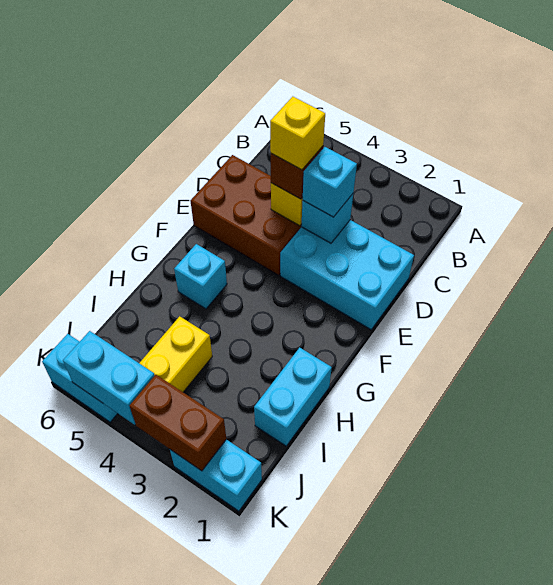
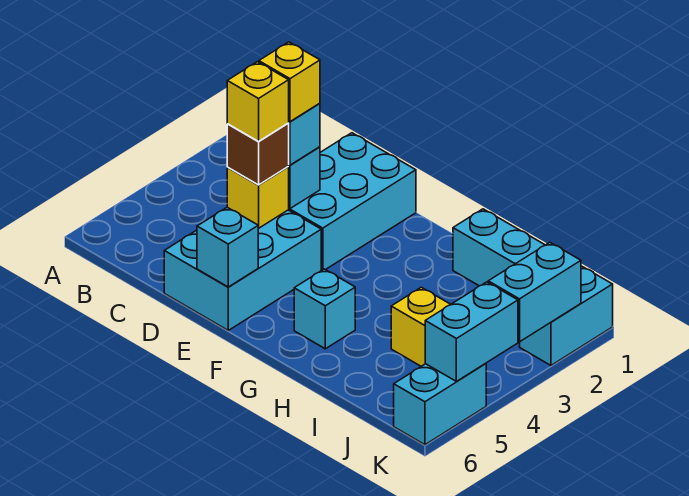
none -> yellow brick D3 level 4
brown brick D4:E6 level 1 -> cyan brick D4:E6 level 1
none -> cyan brick E6 level 2
brown brick K2:K3 level 2 -> cyan brick K2:K3 level 2

